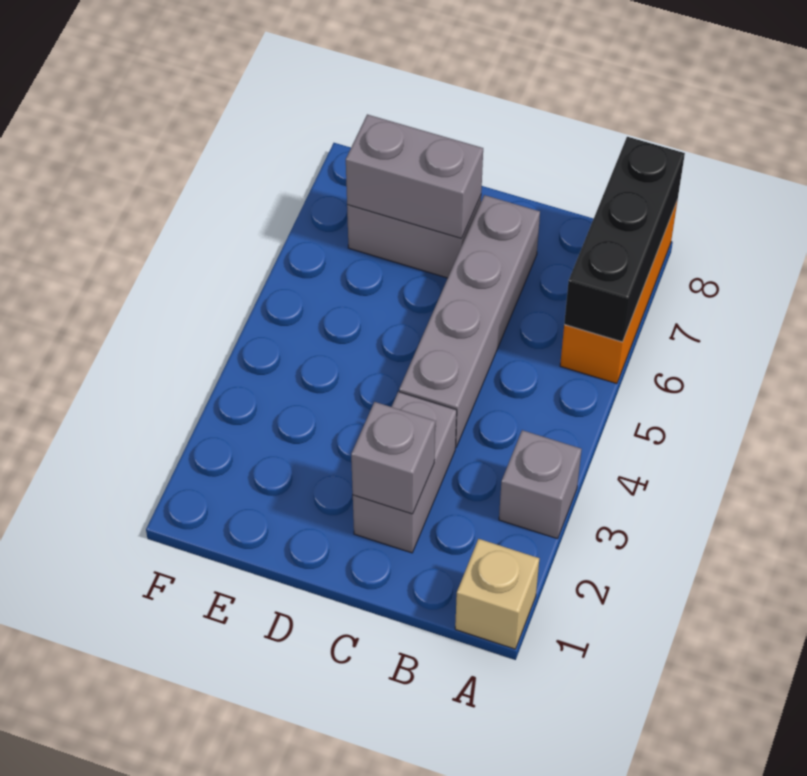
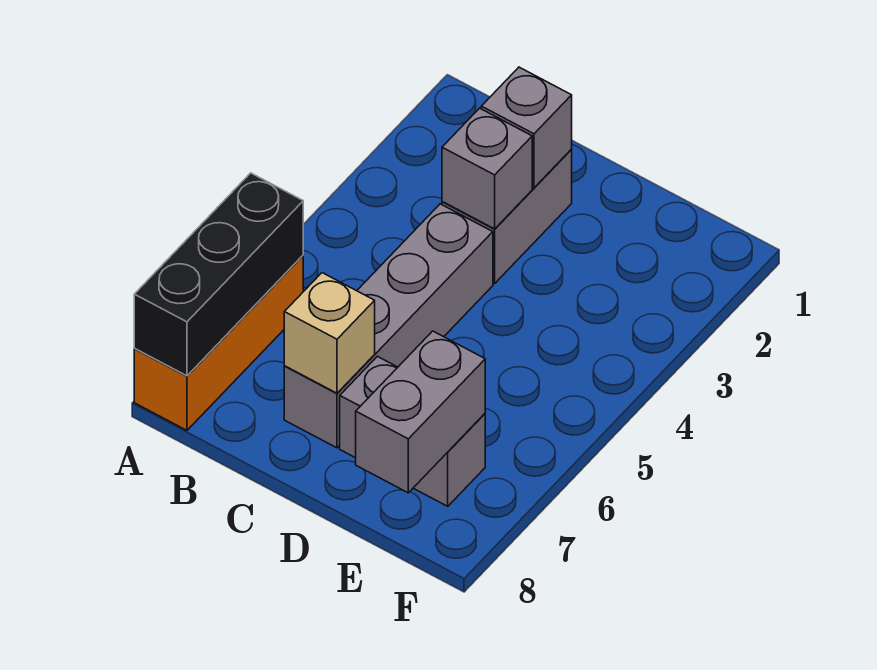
tan brick A1 level 1 -> tan brick C7 level 2
grey brick A3 level 1 -> grey brick C3 level 2
grey brick D7:E7 level 2 -> grey brick E7:E8 level 2

